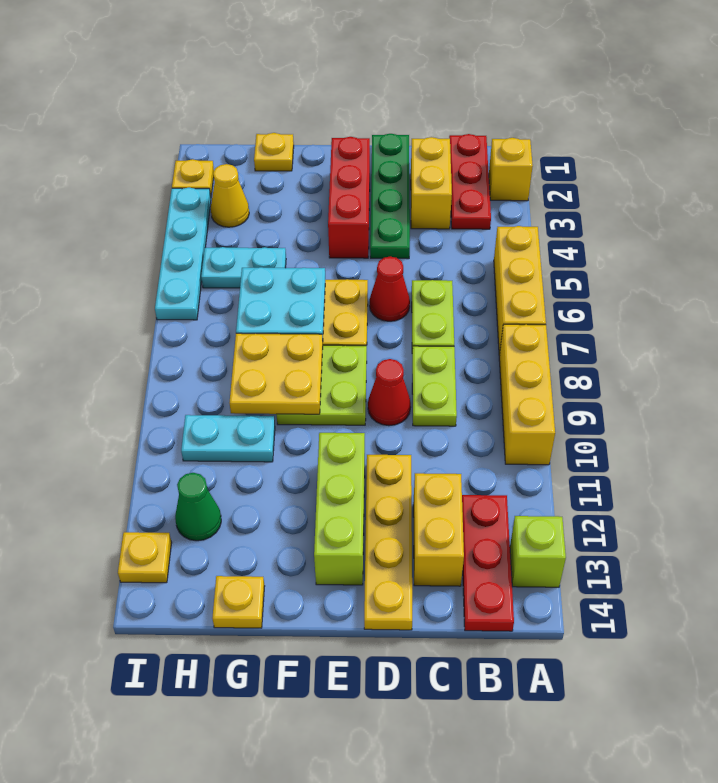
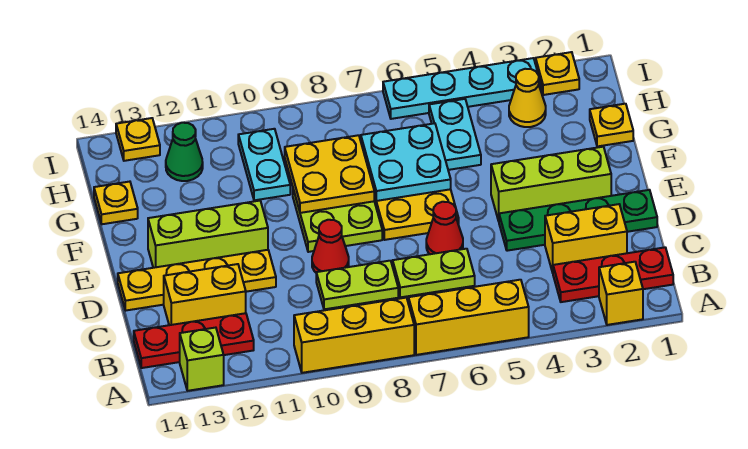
red brick E2:E4 level 1 -> lime brick E2:E4 level 1

